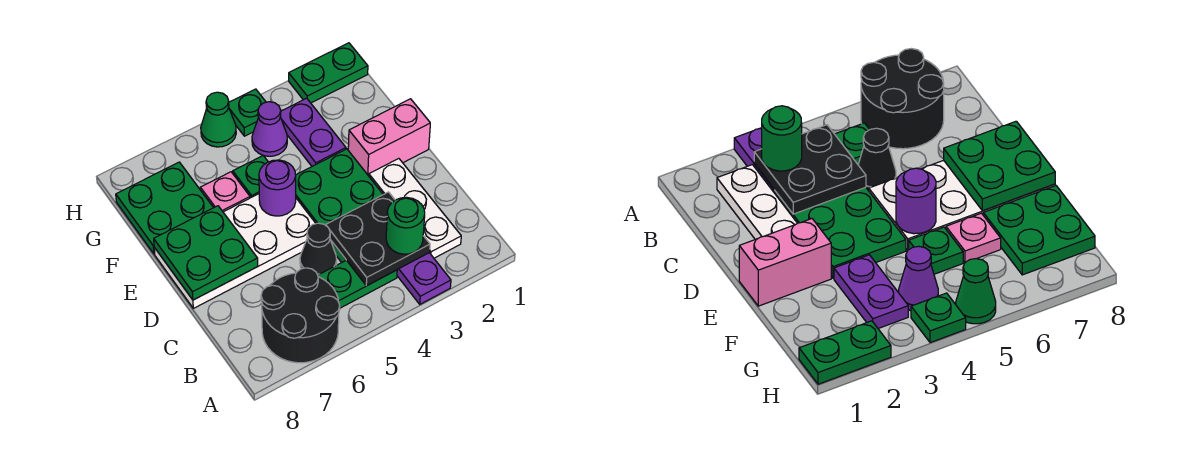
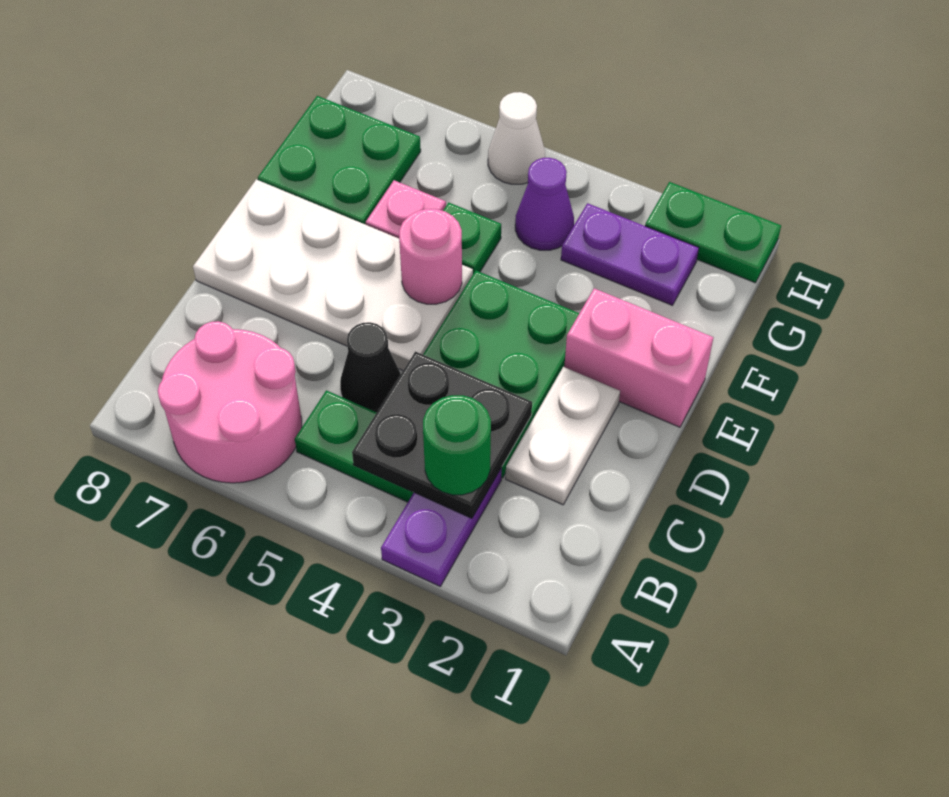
black round brick A6:B7 level 1 -> pink round brick A6:B7 level 1
white plate B2:D2 level 1 -> white plate C2:D2 level 1
green plate D7:E8 level 2 -> none
purple round brick E5 level 2 -> pink round brick E5 level 2
purple plate F3:G3 level 1 -> purple plate G2:G3 level 1
green plate H4 level 1 -> none
green cone H5 level 1 -> white cone H5 level 1

